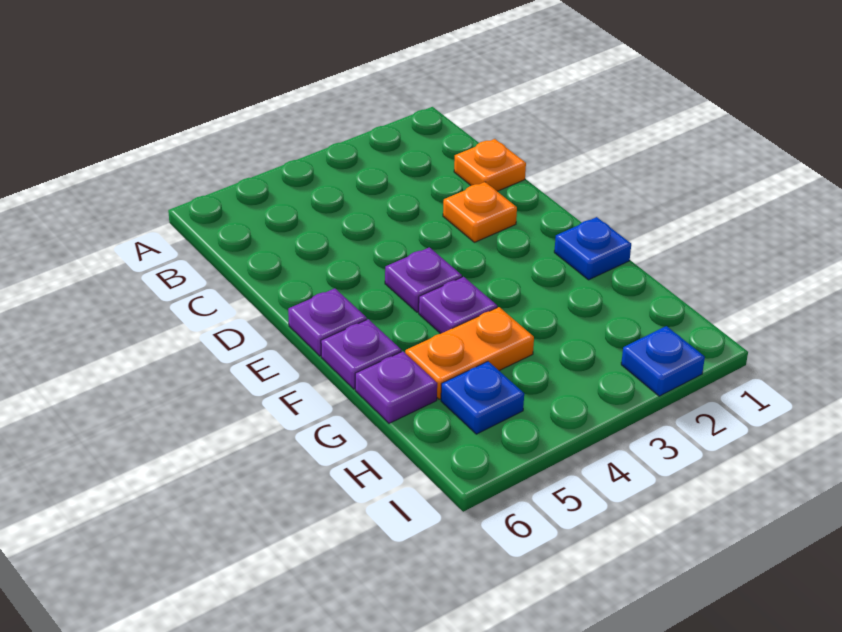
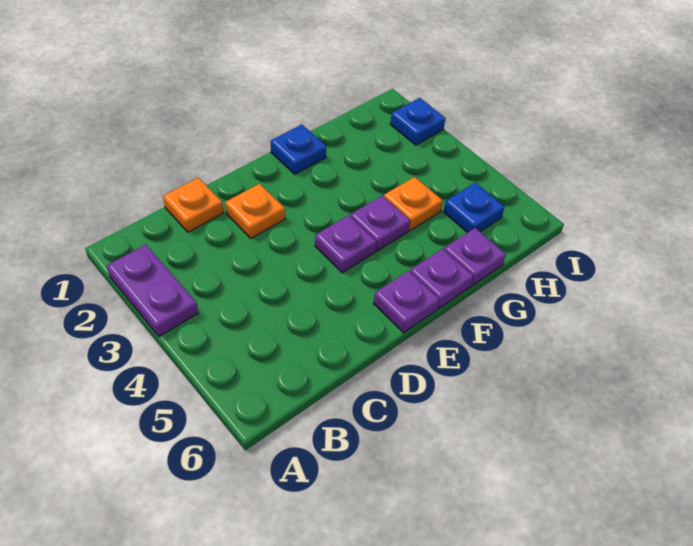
none -> purple plate A2:A3 level 1
orange plate G4:G5 level 1 -> orange plate G4 level 1

